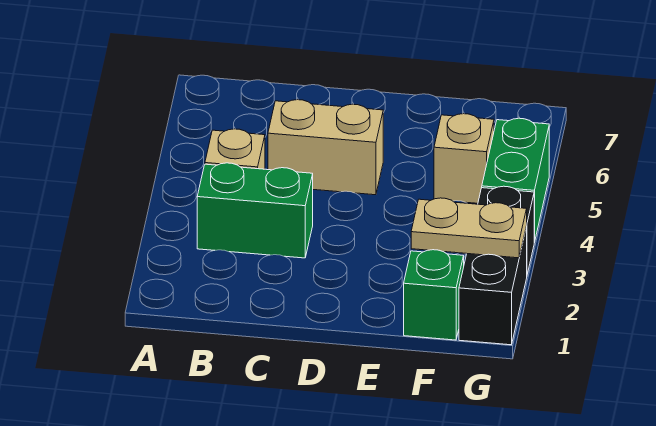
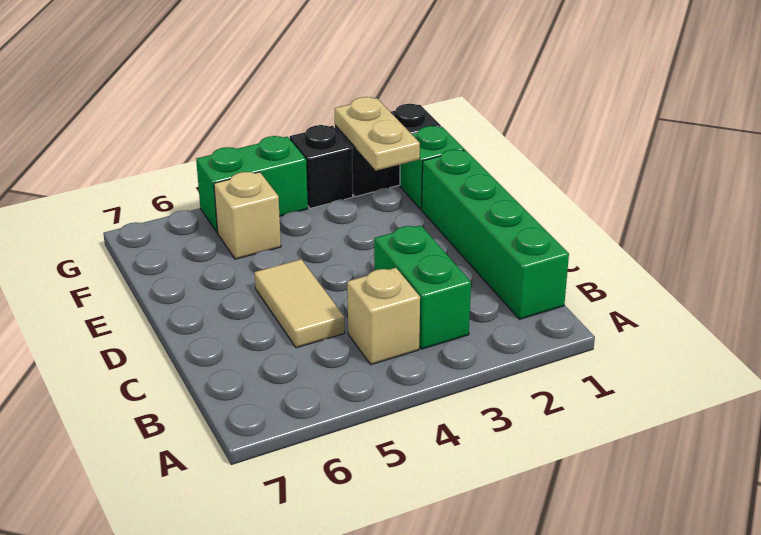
none -> green brick B1:E1 level 1
tan brick C5:D5 level 1 -> tan tile C5:D5 level 1

